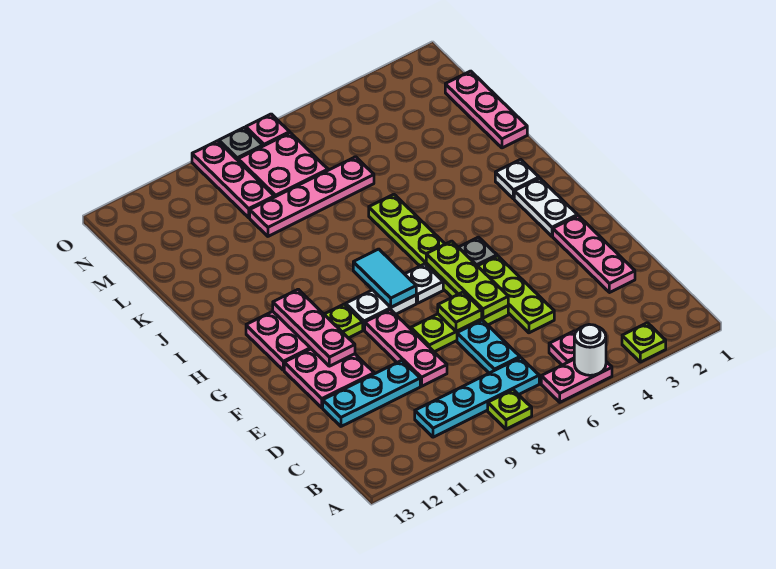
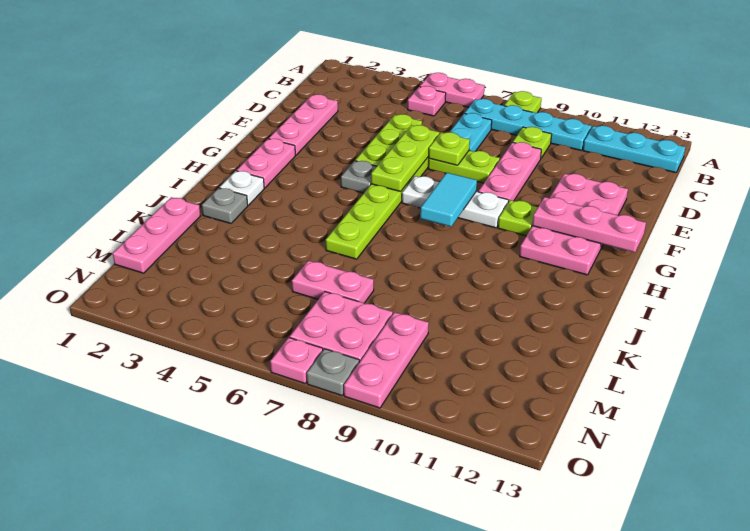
lime plate A3 level 1 -> lime plate C9 level 1
white round brick A5 level 2 -> none
cyan plate D10:D12 level 1 -> cyan plate B11:B13 level 1
pink plate F11:H11 level 2 -> pink plate G11:G13 level 2
white plate G2:H2 level 1 -> pink plate G2:H2 level 1
none -> grey plate J2 level 1
pink plate L6:L9 level 1 -> pink plate L6:L7 level 1

